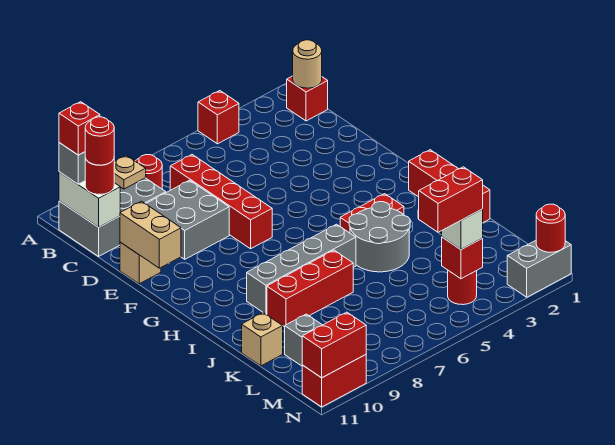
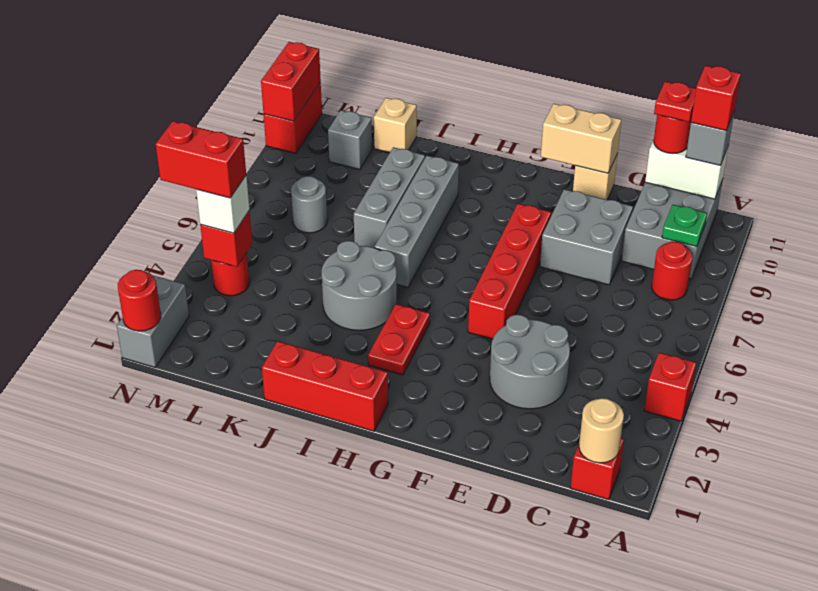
tan plate B9 level 2 -> green plate B9 level 2
red brick C7:F7 level 1 -> red brick F5:F8 level 1
red round brick C11 level 4 -> red plate C11 level 4
none -> grey round brick D3:E4 level 1
red brick J7:J9 level 1 -> grey brick J7:J9 level 1
none -> grey round brick L7 level 1
red brick M4:M5 level 4 -> red brick M4:N4 level 4

